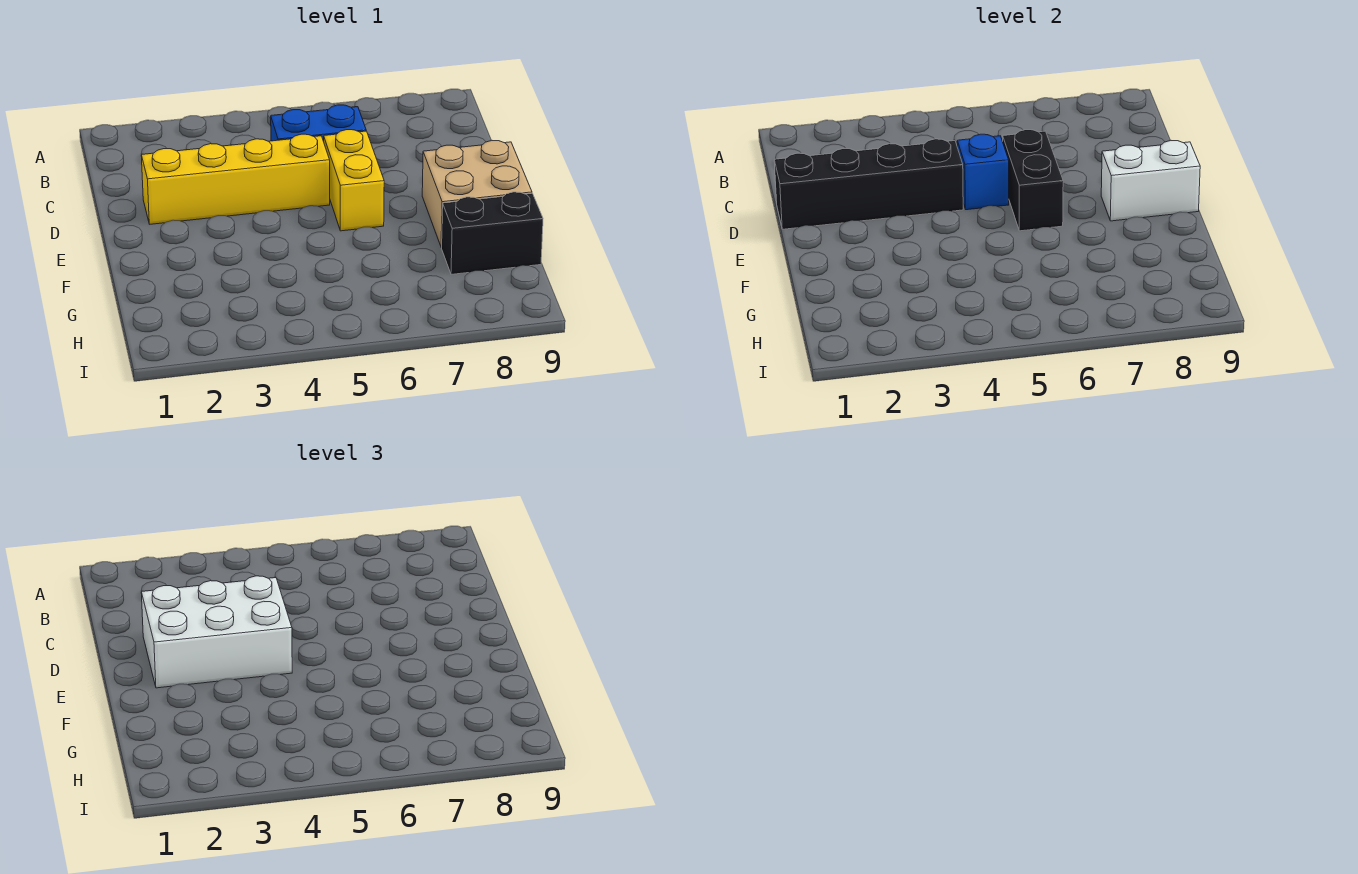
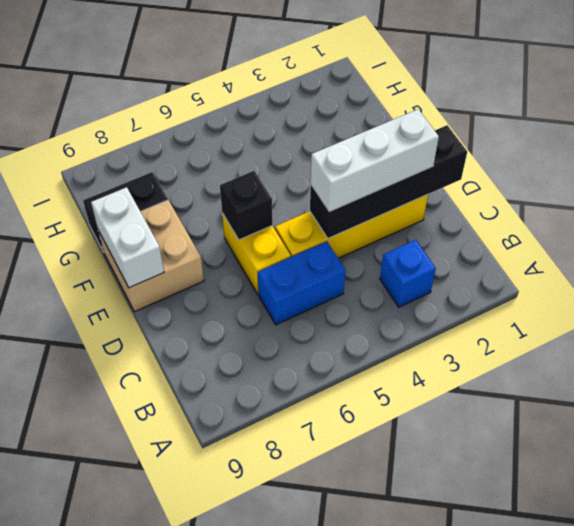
white brick D2:E4 level 3 -> white brick D2:D4 level 3
blue brick D5 level 2 -> blue brick B3 level 1
black brick D6:E6 level 2 -> black brick E6 level 2
white brick E8:E9 level 2 -> white brick E9:F9 level 2

